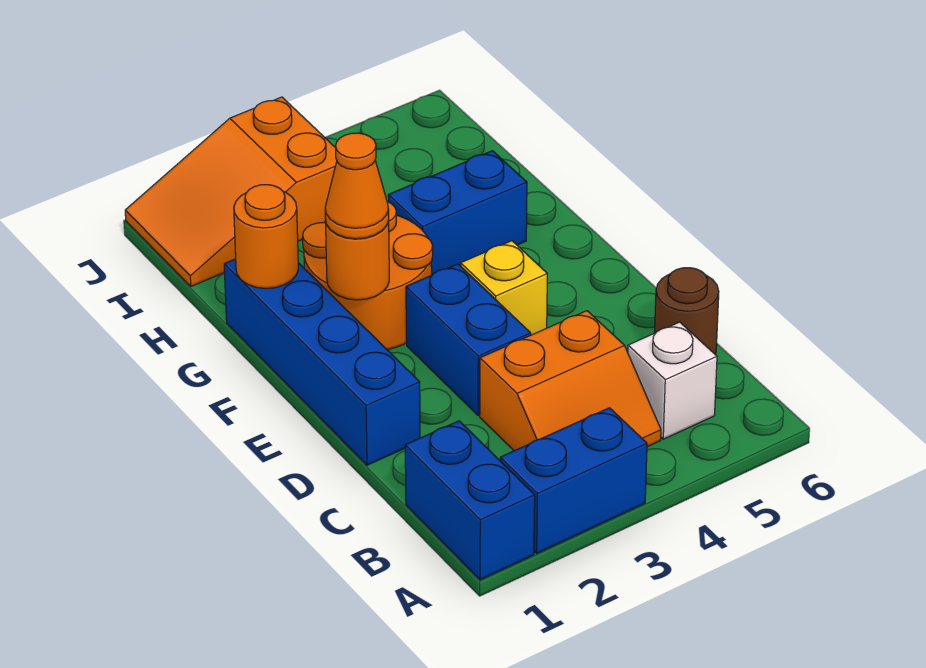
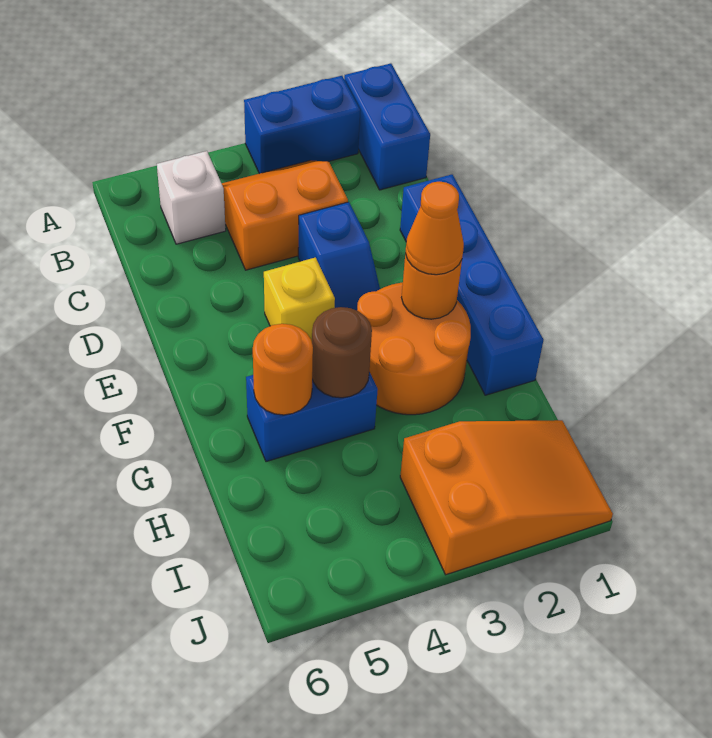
brown round brick C6 level 1 -> brown round brick G4 level 2
blue brick D3:E3 level 1 -> blue slope D3:E3 level 1 top D
orange round brick G1 level 2 -> orange round brick G5 level 2

